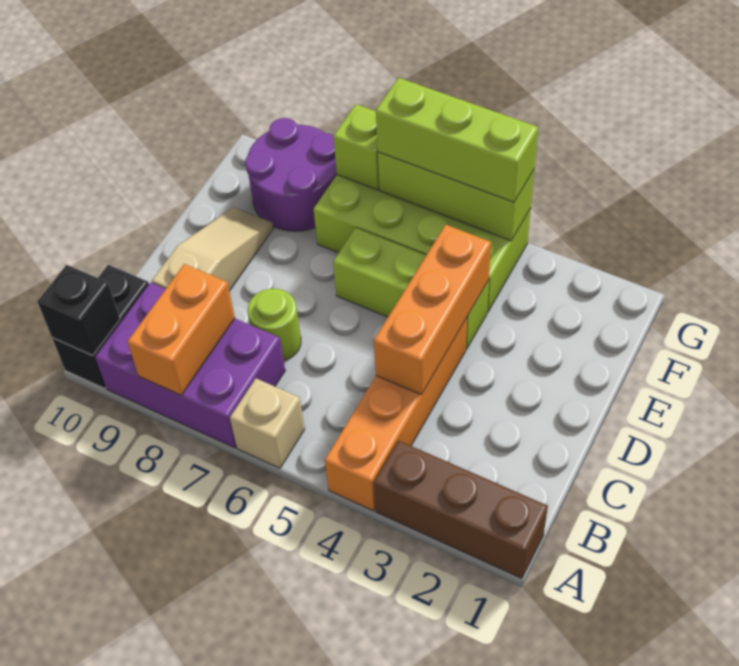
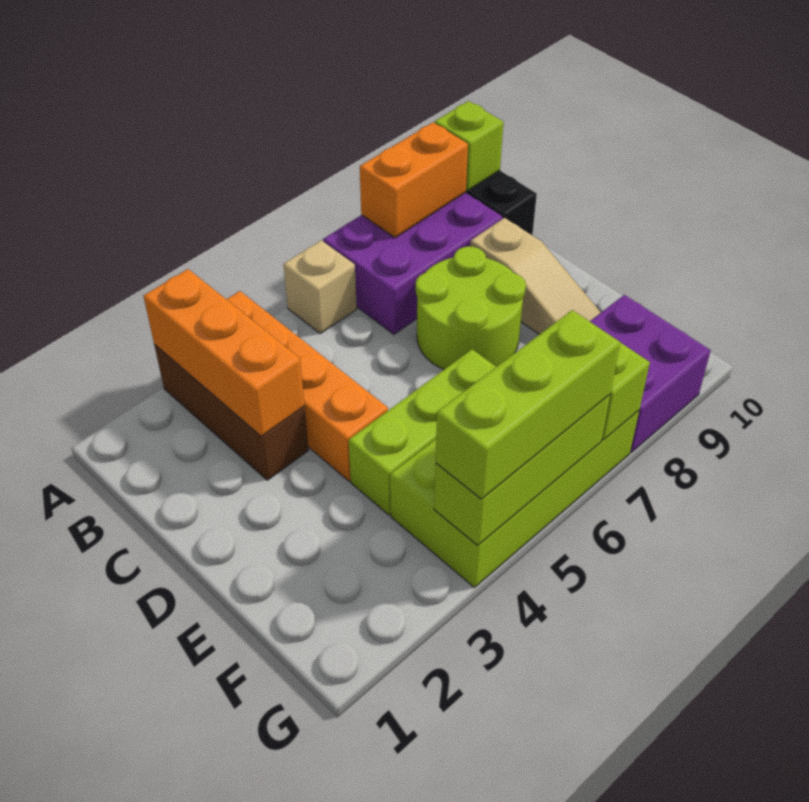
brown brick A1:A3 level 1 -> brown brick A3:C3 level 1
orange brick A8:B8 level 2 -> orange brick A8:A9 level 2
black brick A10 level 2 -> lime brick A10 level 2
orange brick C4:E4 level 2 -> orange brick A3:C3 level 2
lime round brick C7 level 1 -> lime round brick C7:D8 level 1
purple round brick F8:G9 level 1 -> purple brick F8:G9 level 1

